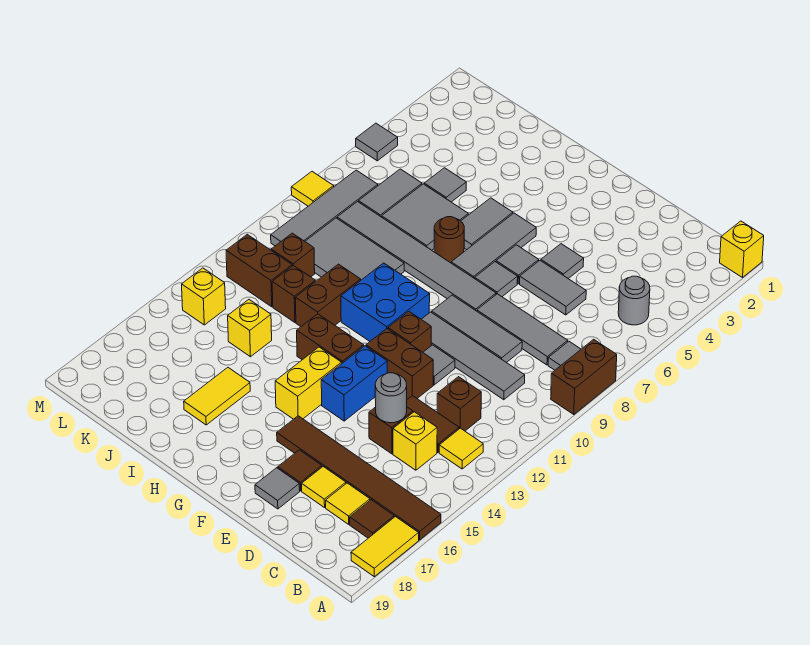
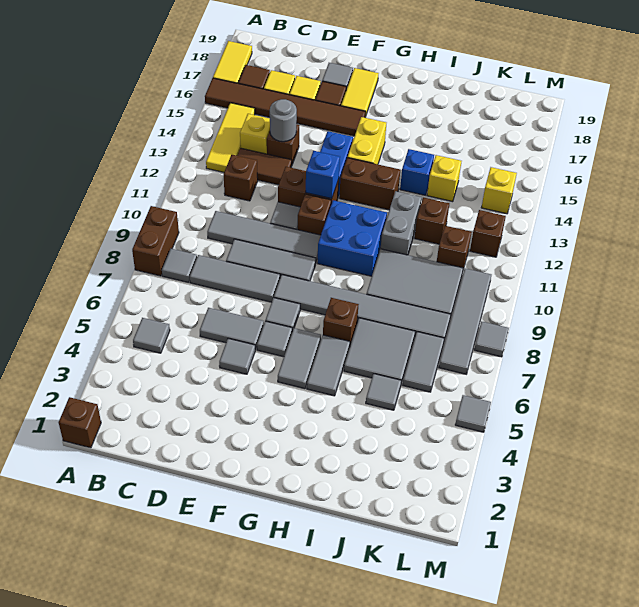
yellow brick A1 level 1 -> brown brick A1 level 1
grey round brick B5 level 1 -> grey tile B5 level 1
yellow tile B13 level 1 -> yellow tile B13:B15 level 1
none -> blue brick F12 level 2
grey tile G5:G7 level 1 -> grey tile G5:G6 level 1
brown round brick H7 level 1 -> brown brick H7 level 1
brown brick I11:I12 level 1 -> grey brick I11:I12 level 1
none -> blue brick I14 level 1
yellow tile I16:I17 level 1 -> yellow tile F17:F18 level 1
brown brick K12:L12 level 1 -> brown brick L12 level 1
yellow tile M8 level 1 -> grey tile M8 level 1

